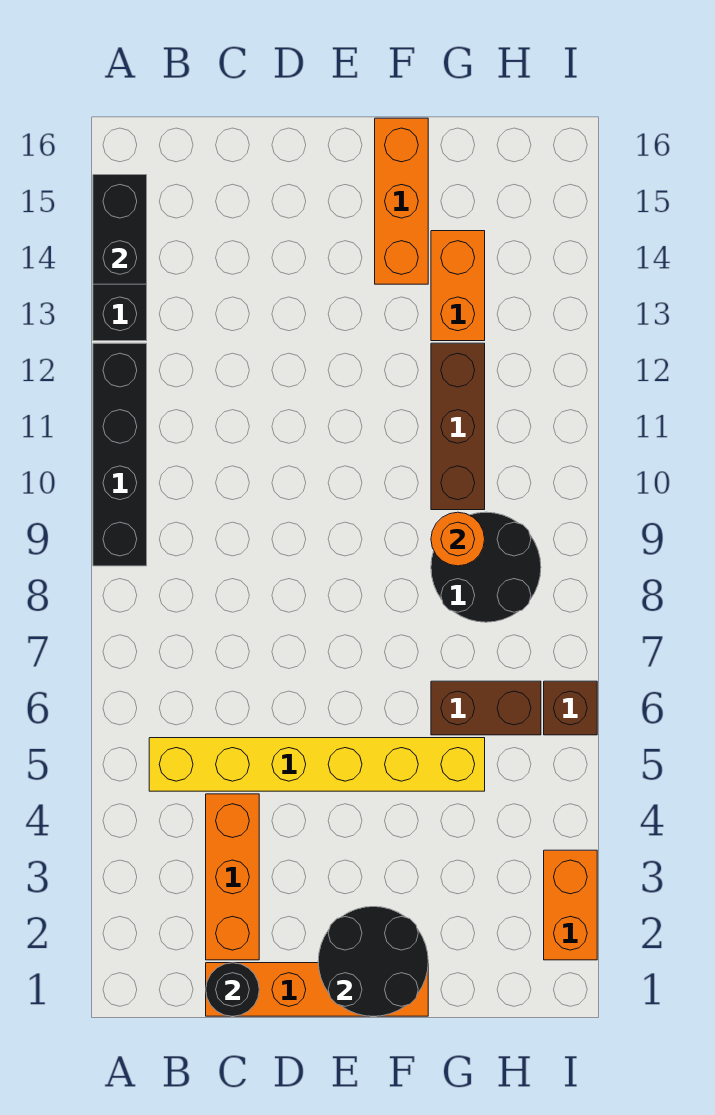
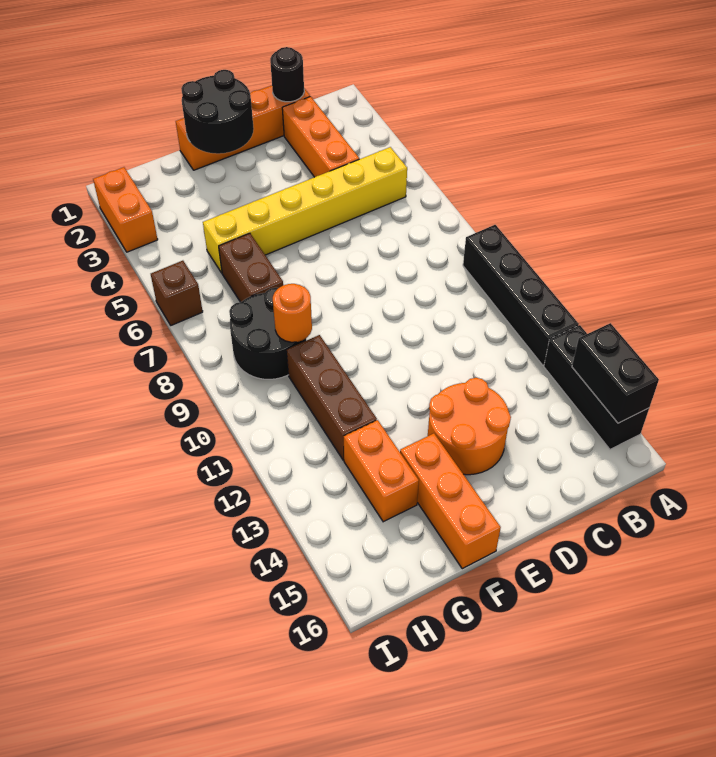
none -> orange round brick D13:E14 level 1
brown brick G6:H6 level 1 -> brown brick G6:G7 level 1

